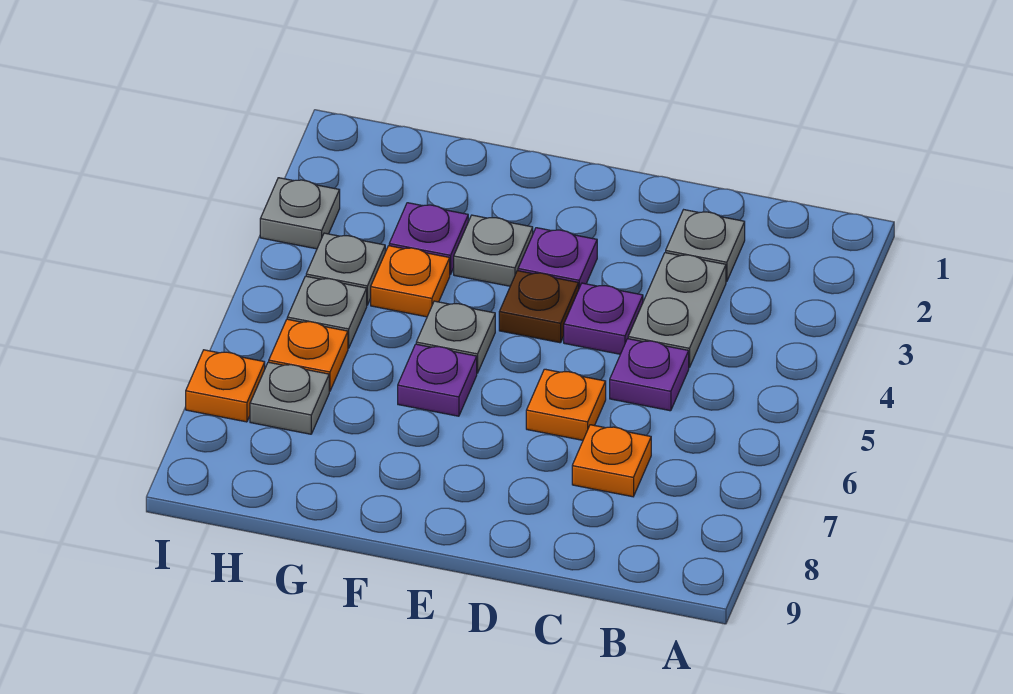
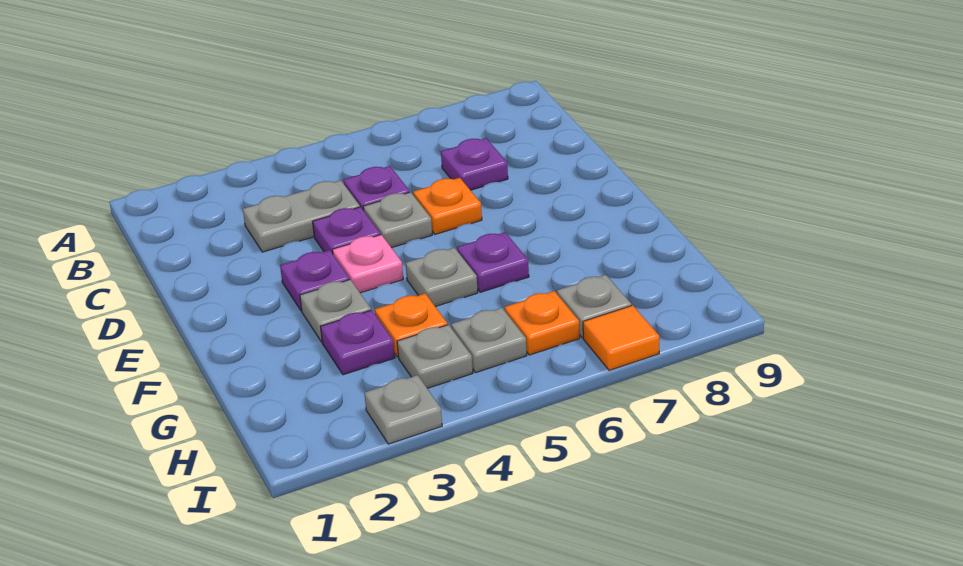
grey plate C2 level 1 -> grey plate D5 level 1
orange plate C7 level 1 -> purple plate C7 level 1
brown plate E4 level 1 -> pink plate E4 level 1
orange plate I7 level 1 -> orange tile I7 level 1

